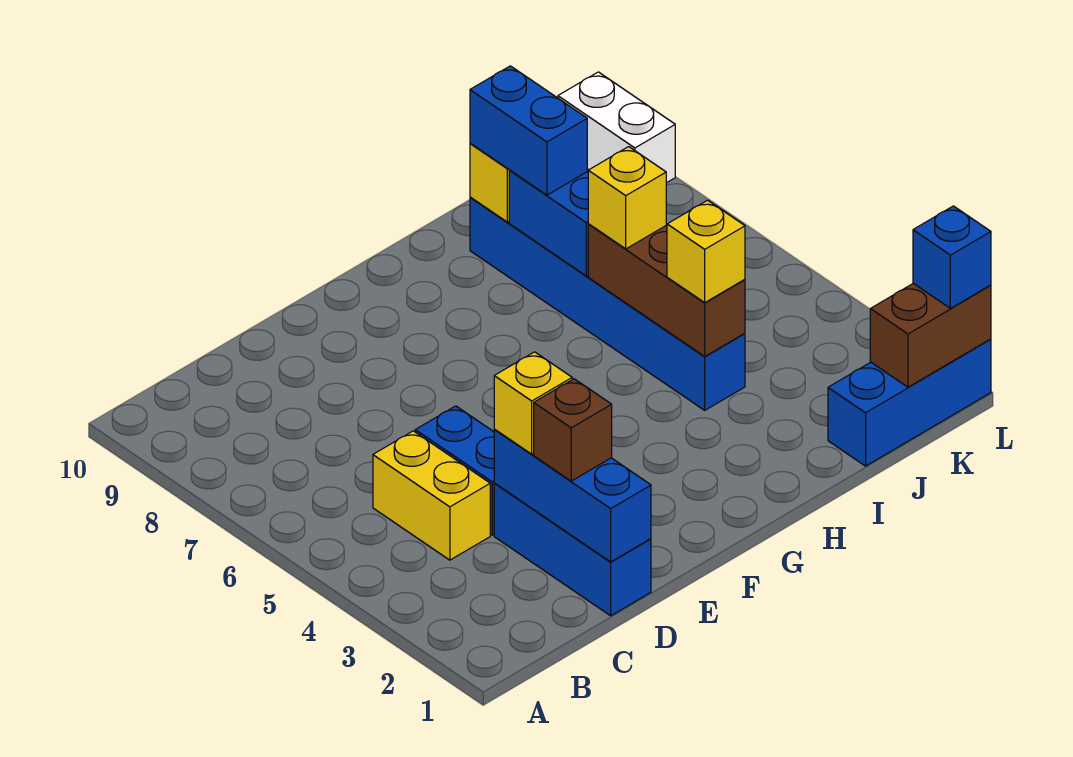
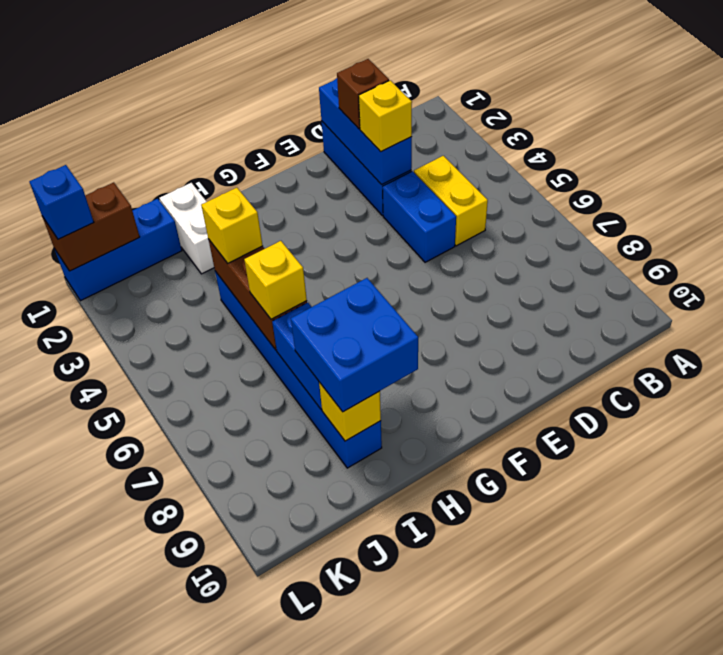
blue brick I8:I9 level 3 -> blue brick H8:I9 level 3
white brick L9:L10 level 1 -> white brick I1:I2 level 1

